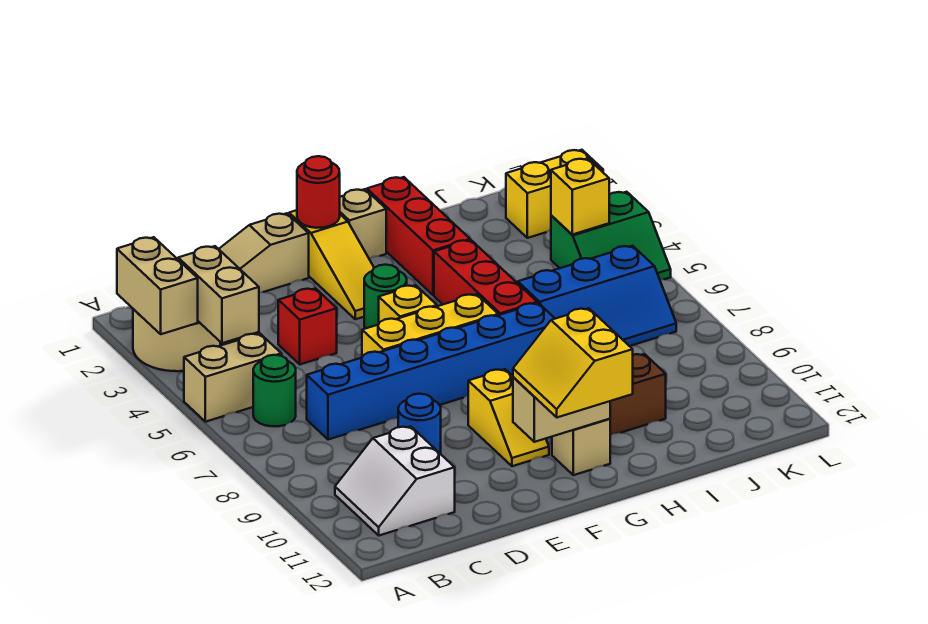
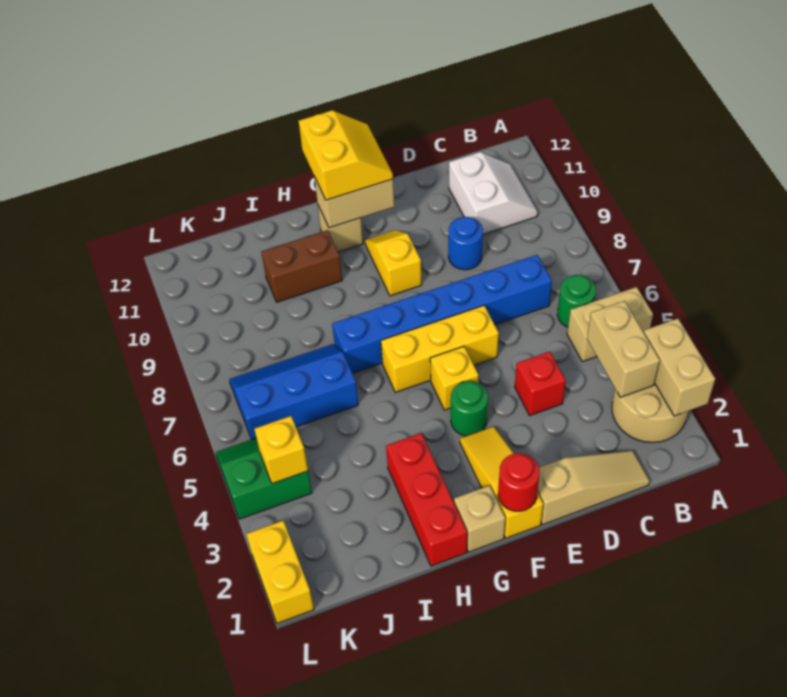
red brick H4:H6 level 1 -> none
yellow brick K2:L2 level 1 -> yellow brick L1:L2 level 1

